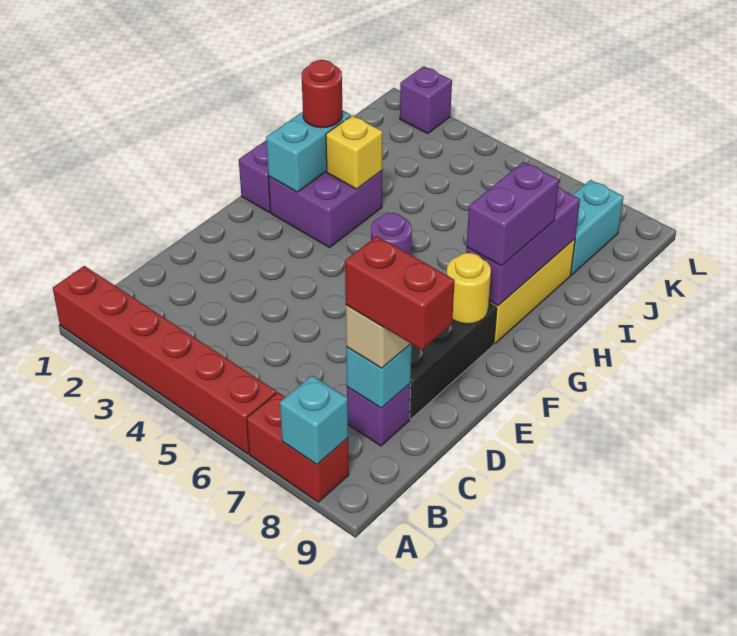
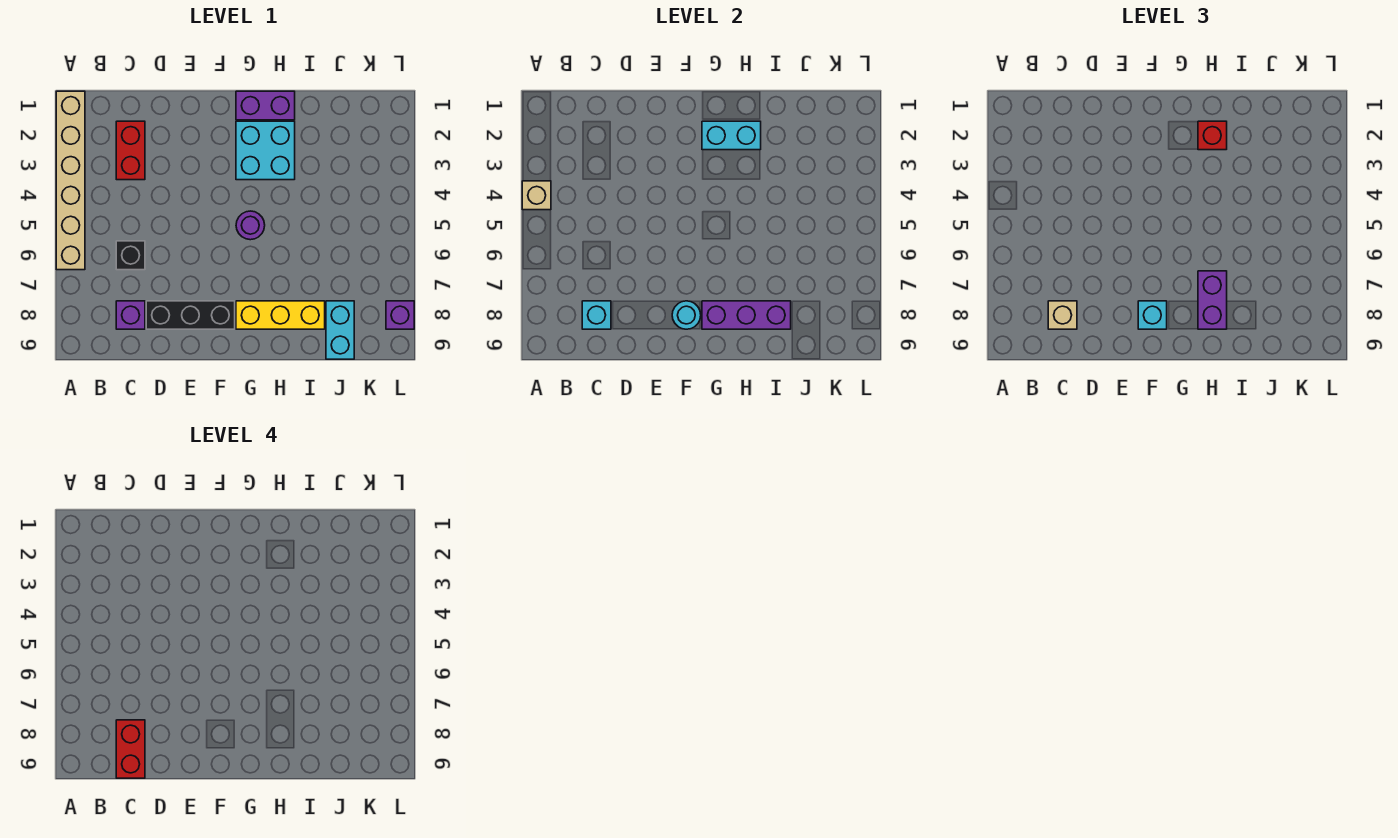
red brick A1:A6 level 1 -> tan brick A1:A6 level 1
none -> tan brick A4 level 2
red brick A7:A8 level 1 -> red brick C2:C3 level 1
cyan brick A8 level 2 -> cyan brick F8 level 3
none -> black brick C6 level 1
yellow round brick F8 level 2 -> cyan round brick F8 level 2
purple brick G2:H3 level 1 -> cyan brick G2:H3 level 1
purple brick G8:H8 level 3 -> purple brick H7:H8 level 3
red round brick H2 level 3 -> red brick H2 level 3
yellow brick H3 level 2 -> none
cyan brick J8:K8 level 1 -> cyan brick J8:J9 level 1
purple brick L2 level 1 -> purple brick L8 level 1

